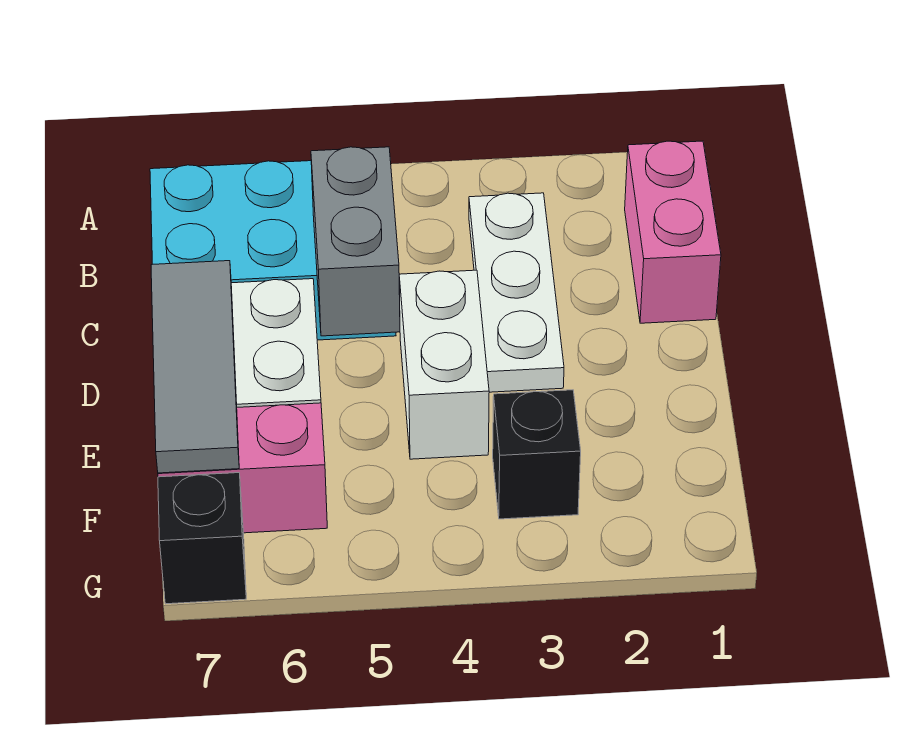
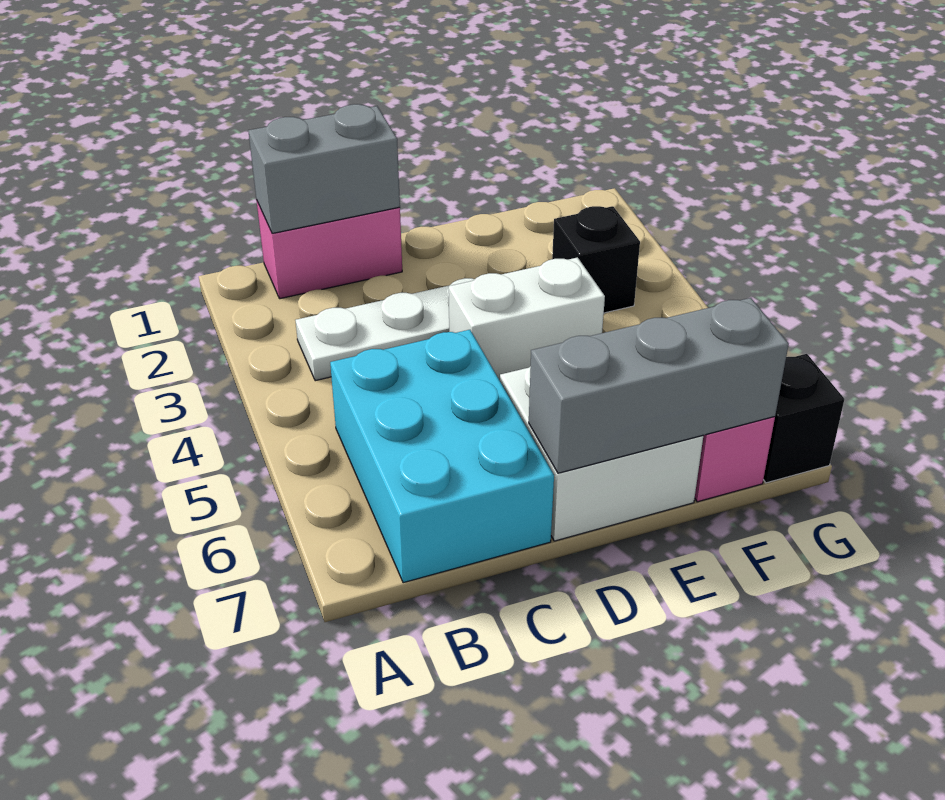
grey brick C5:D5 level 2 -> grey brick B1:C1 level 2
grey tile D7:F7 level 2 -> grey brick D7:F7 level 2

